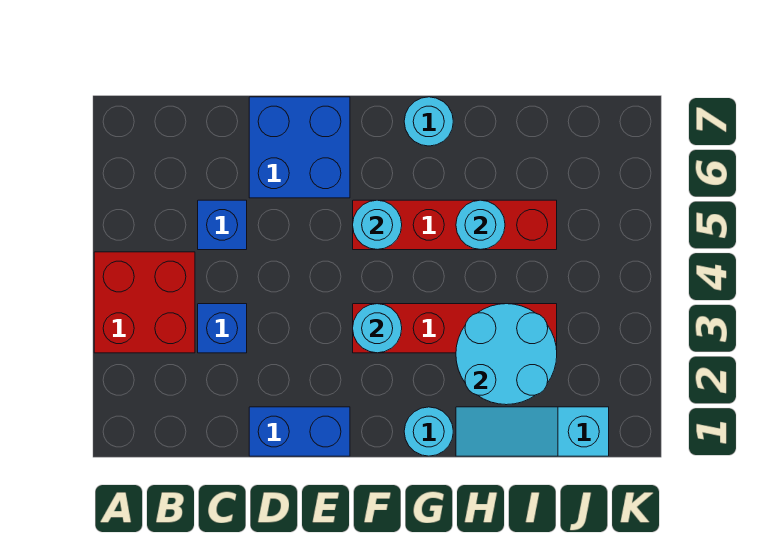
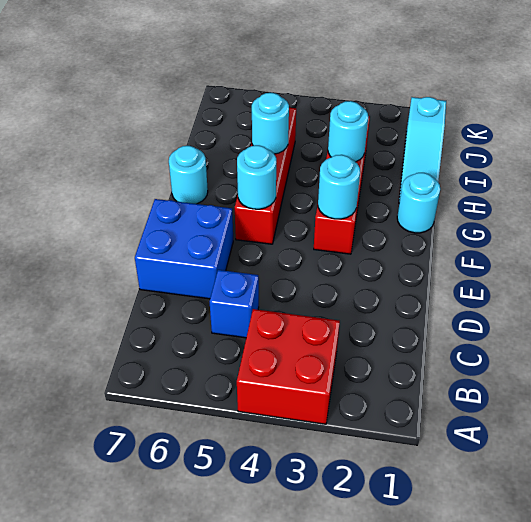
blue brick C3 level 1 -> none
blue brick D1:E1 level 1 -> none
cyan round brick H2:I3 level 2 -> cyan round brick H3 level 2

